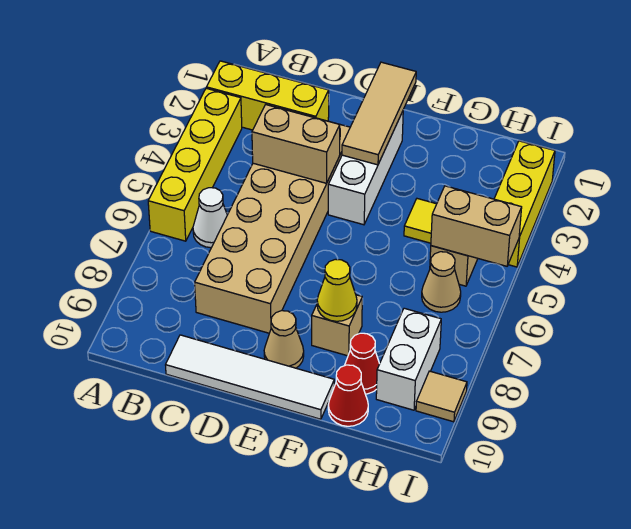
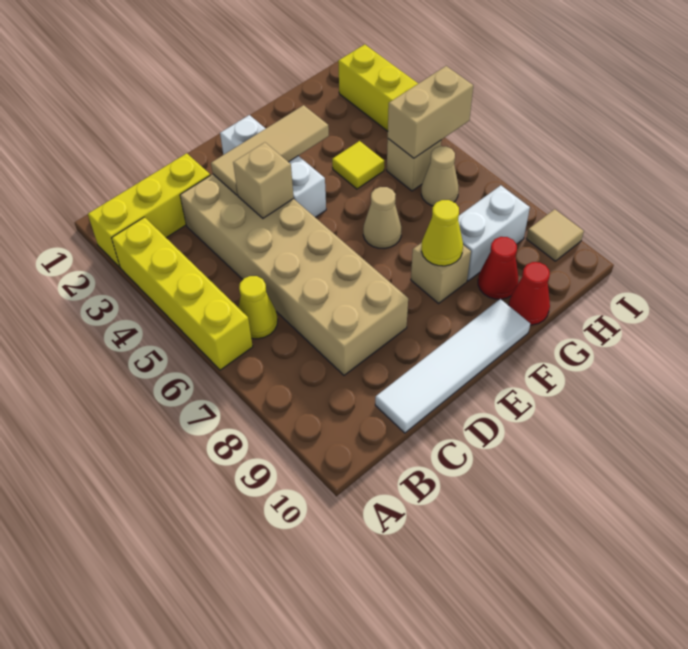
white cone B6 level 1 -> yellow cone B6 level 1
tan brick C4:D4 level 2 -> tan brick D4 level 2
tan tile E1:E3 level 2 -> tan tile D3:F3 level 2
tan cone E9 level 1 -> tan cone F6 level 1
white brick H8:H9 level 1 -> white brick G8:H8 level 1

